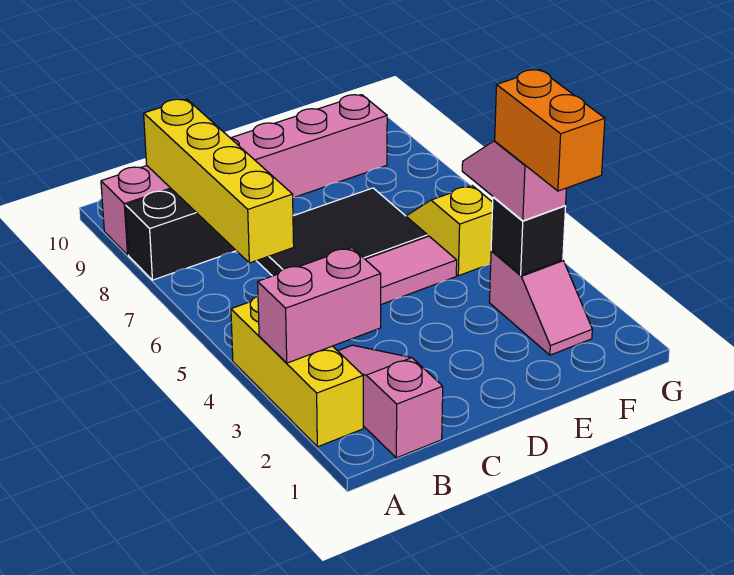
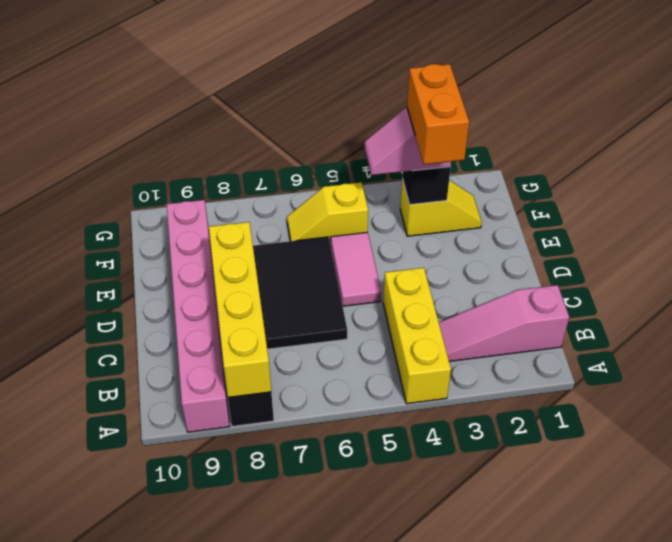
yellow brick A2:A4 level 1 -> yellow brick A4:C4 level 1
pink brick A3:B3 level 2 -> none
yellow brick B6:B9 level 2 -> yellow brick A8:D8 level 2
pink slope F2:F3 level 1 top 3 -> yellow slope F2:F3 level 1 top 3
orange brick F2:F3 level 4 -> orange brick E3:F3 level 4

